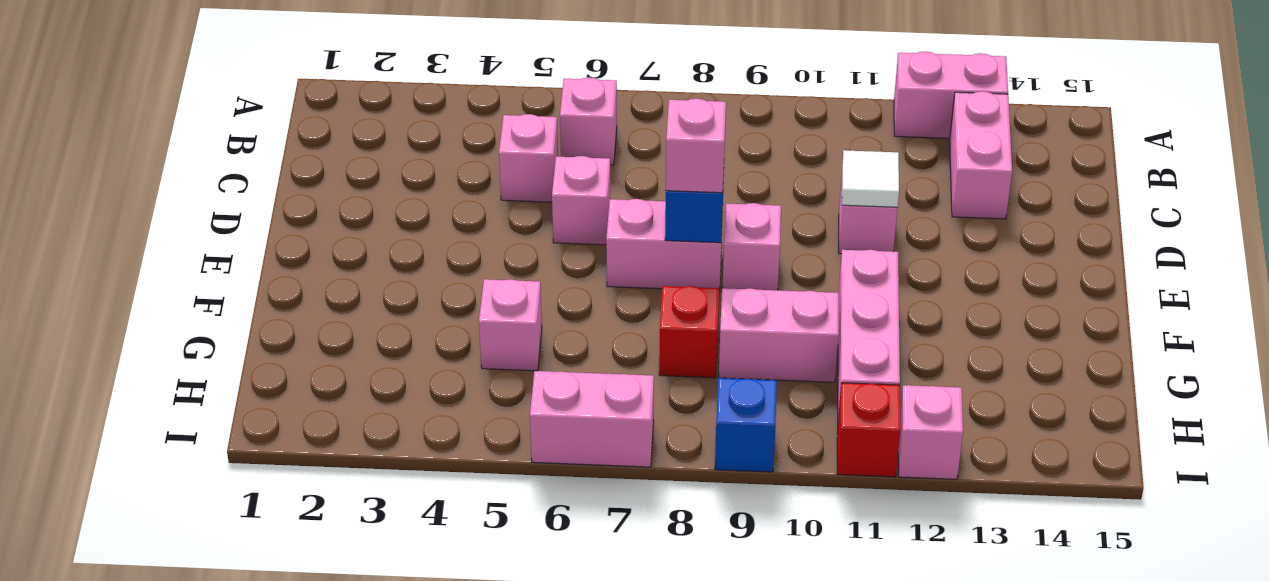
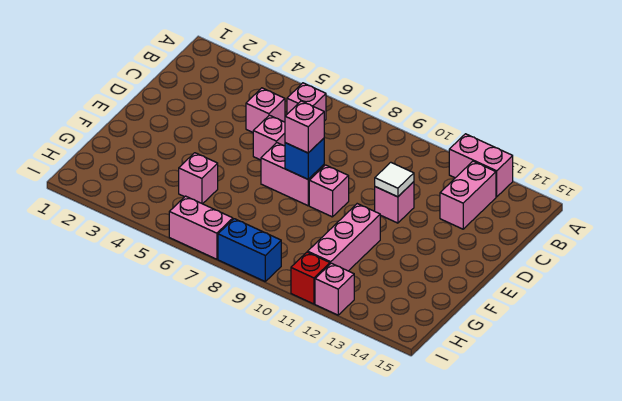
red brick G8 level 1 -> none
pink brick G9:G10 level 1 -> none
blue brick I9 level 1 -> blue brick I8:I9 level 1

